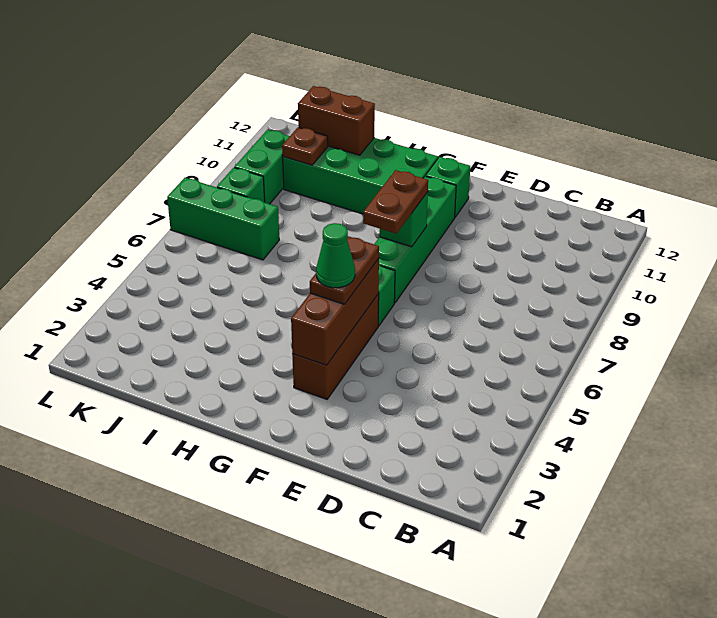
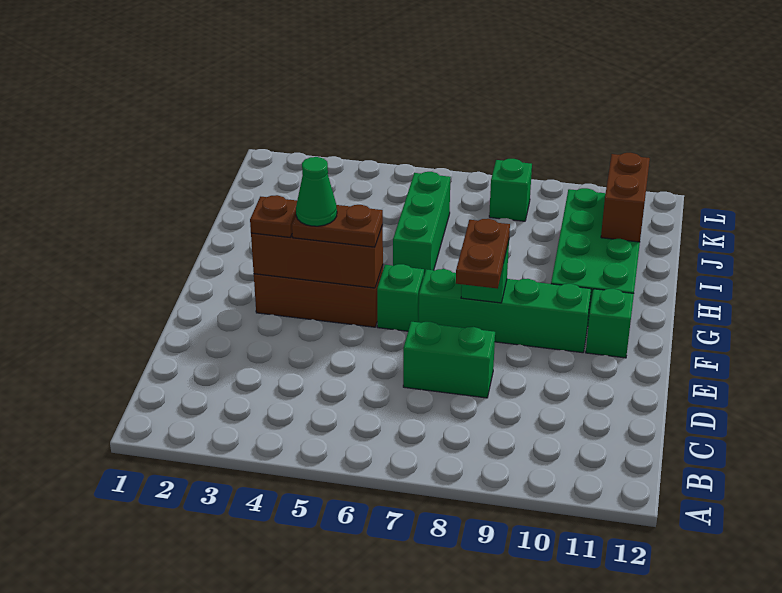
brown plate F7:F8 level 3 -> brown plate E8:F8 level 3
green brick J7:L7 level 1 -> green brick H6:J6 level 1
brown plate J10 level 2 -> brown plate F3 level 3
green brick K9:K10 level 1 -> green brick D7:D8 level 1

